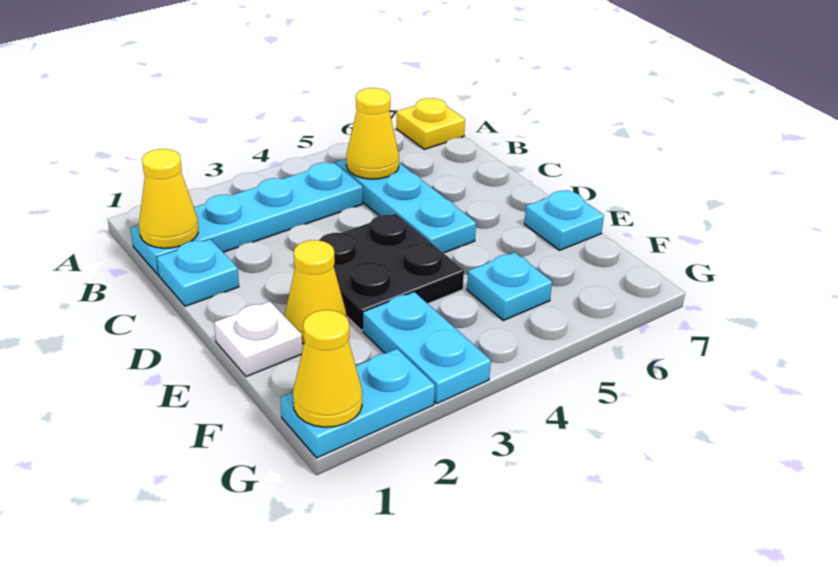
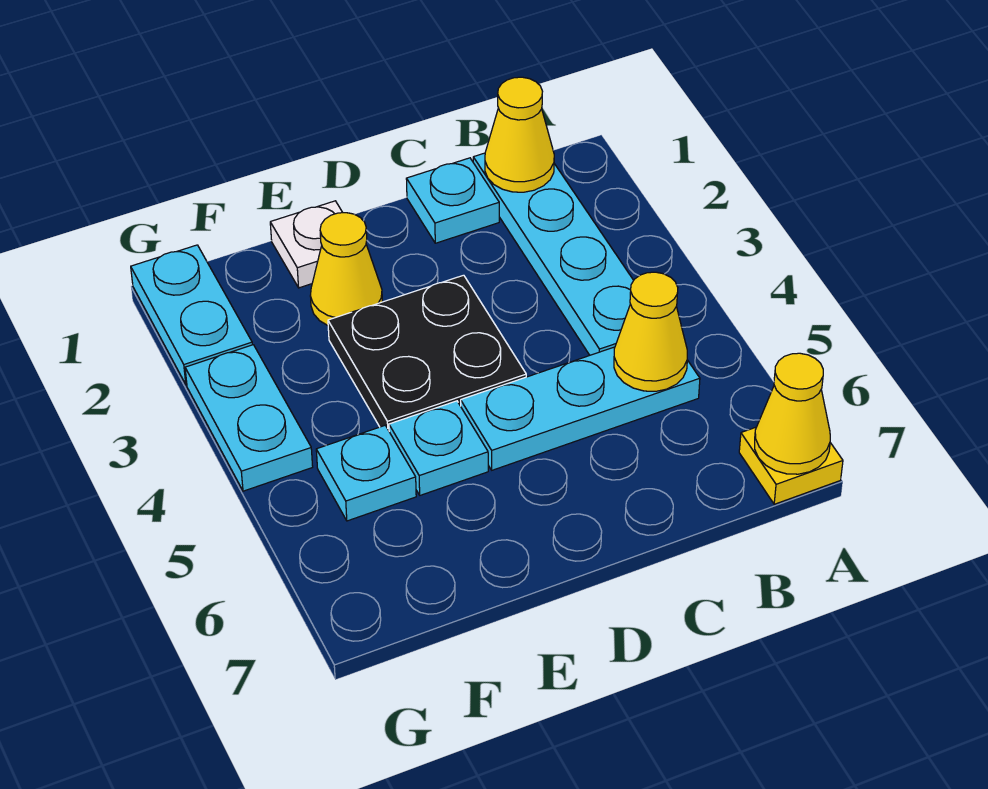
cyan plate E7 level 1 -> cyan plate E5 level 1
cyan plate F3:G3 level 1 -> cyan plate G3:G4 level 1
yellow cone G1 level 2 -> yellow cone A7 level 2

